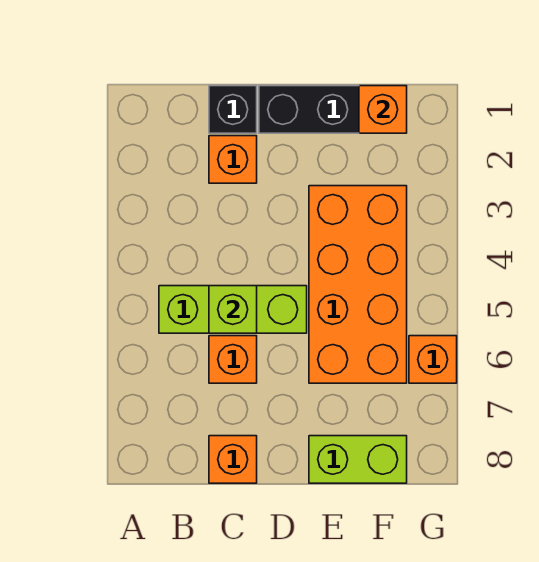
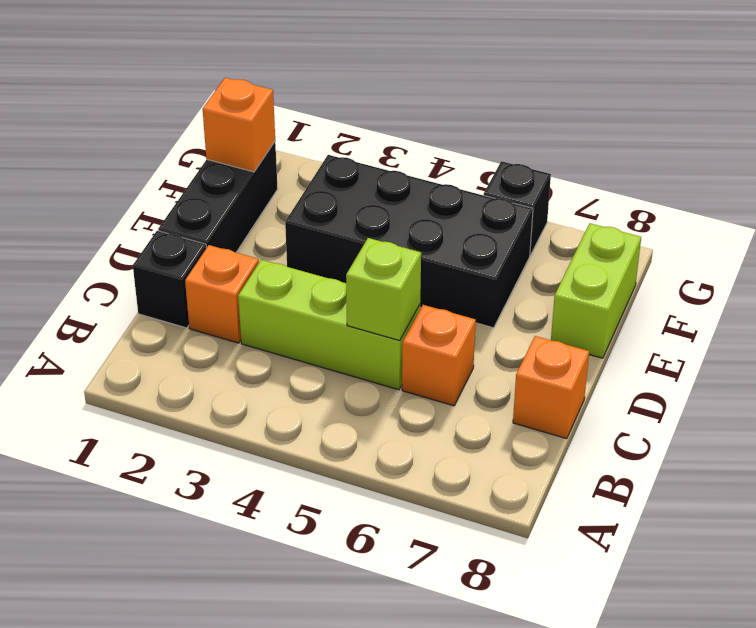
lime brick B5:D5 level 1 -> lime brick C3:C5 level 1
orange brick E3:F6 level 1 -> black brick E3:F6 level 1
orange brick G6 level 1 -> black brick G6 level 1

